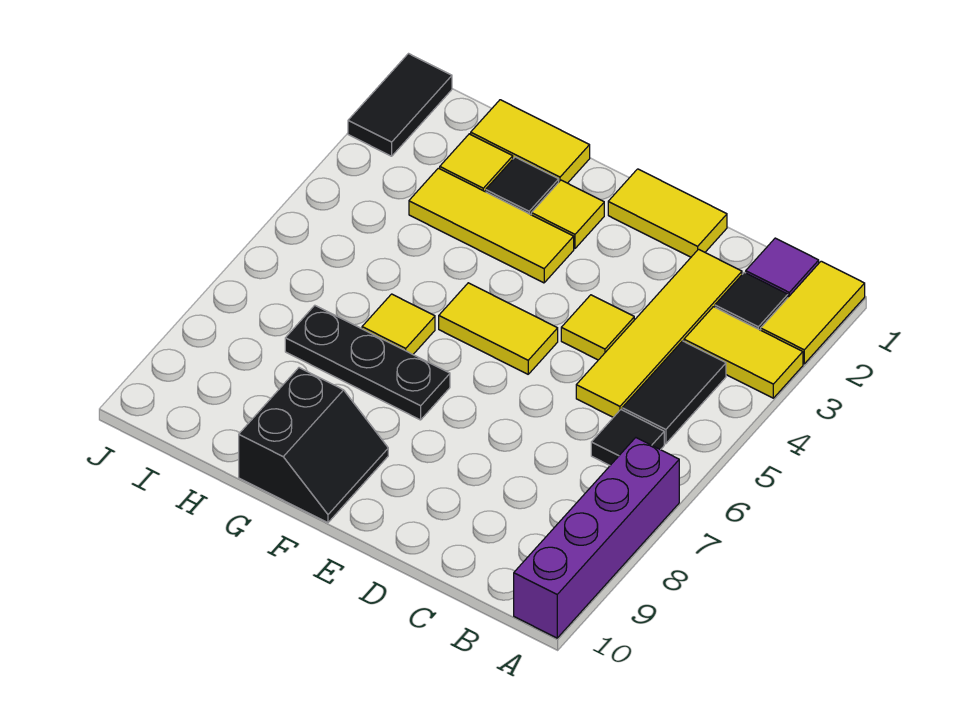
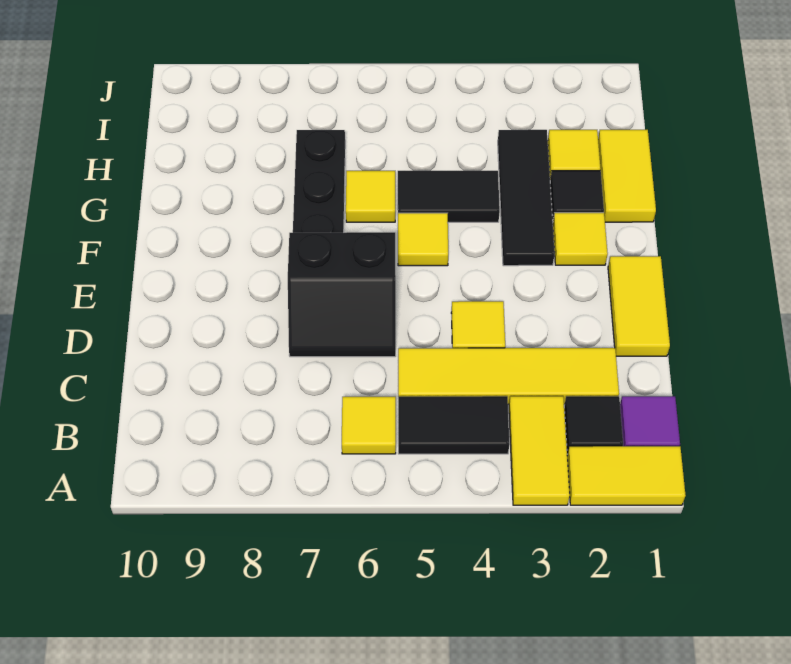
purple brick A7:A10 level 1 -> none
black tile B6 level 1 -> yellow tile B6 level 1
yellow tile E5:F5 level 1 -> yellow tile F5 level 1
yellow tile F3:H3 level 1 -> black tile F3:H3 level 1
black slope F9:G10 level 1 top G -> black slope D6:E7 level 1 top E
black tile J1:J2 level 1 -> black tile G4:G5 level 1

